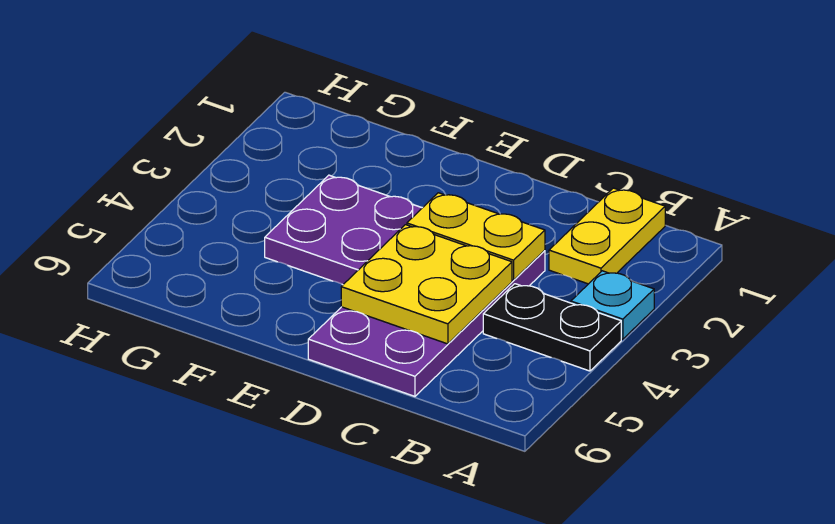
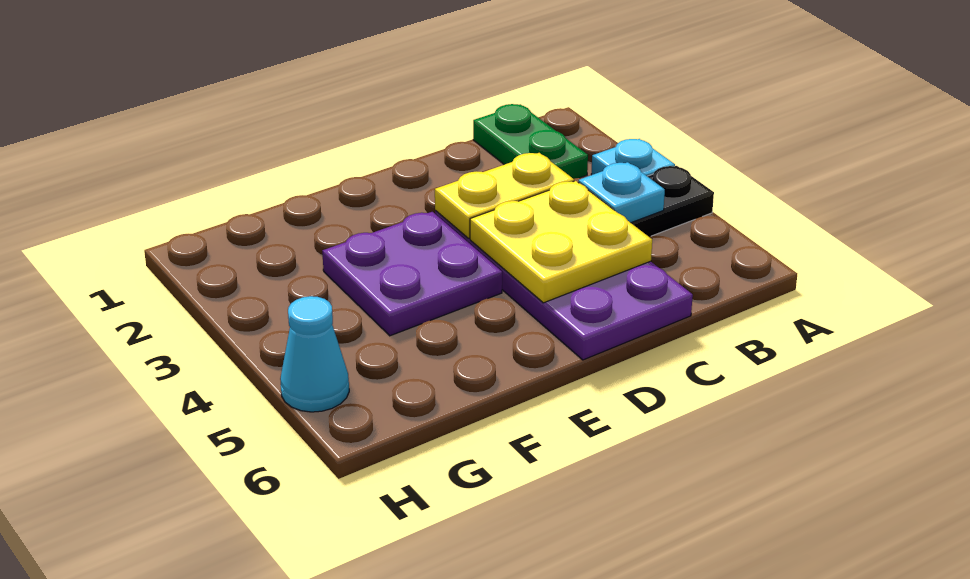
yellow plate B1:B2 level 1 -> green plate B1:B2 level 1
none -> cyan plate B4 level 2
none -> cyan cone H5 level 1

